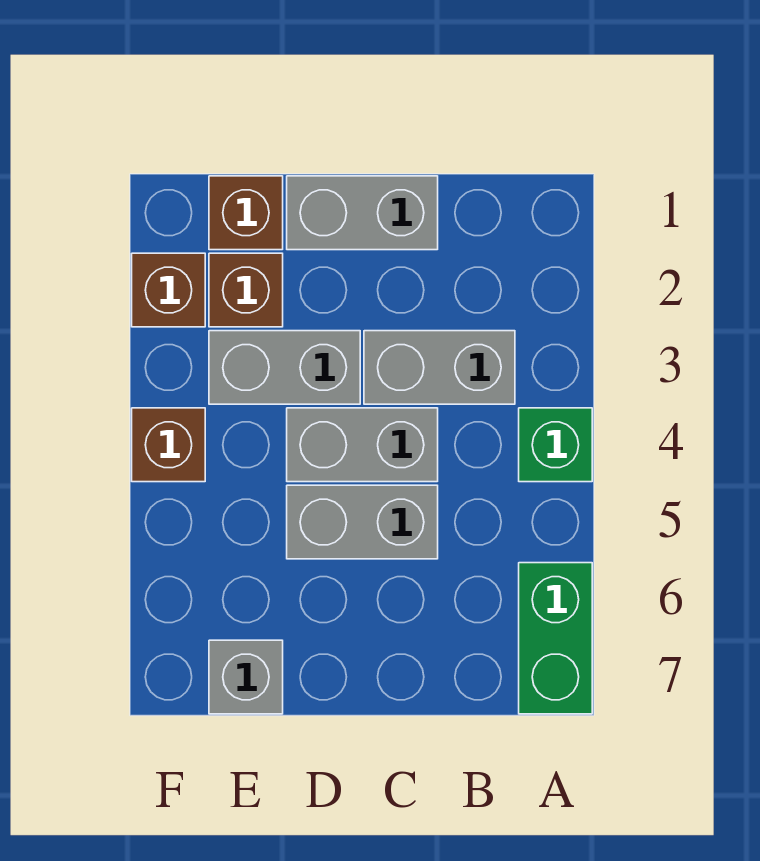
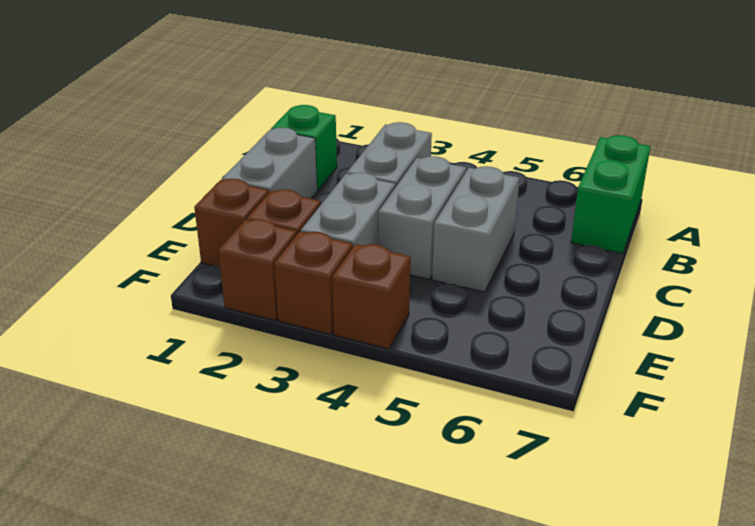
green brick A4 level 1 -> green brick B1 level 1
green brick A6:A7 level 1 -> green brick A7:B7 level 1
grey brick E7 level 1 -> none
none -> brown brick F3 level 1

